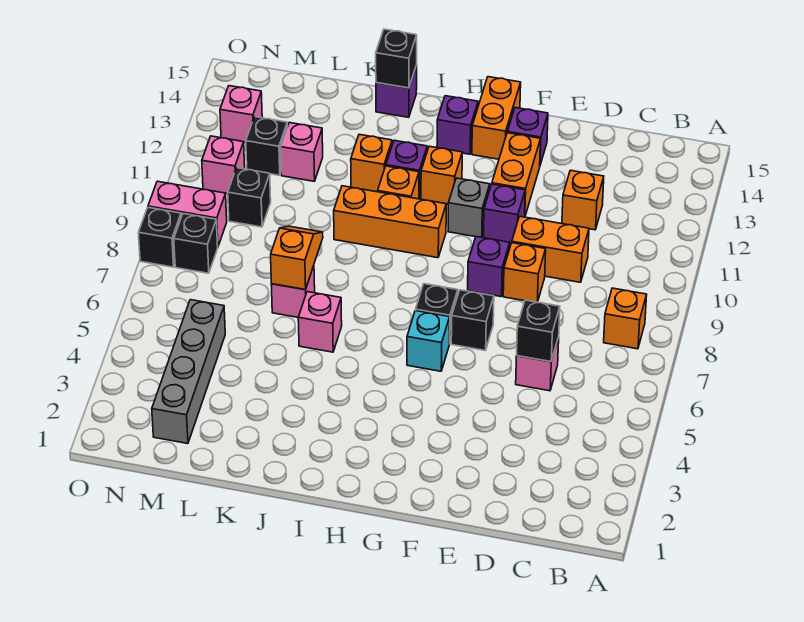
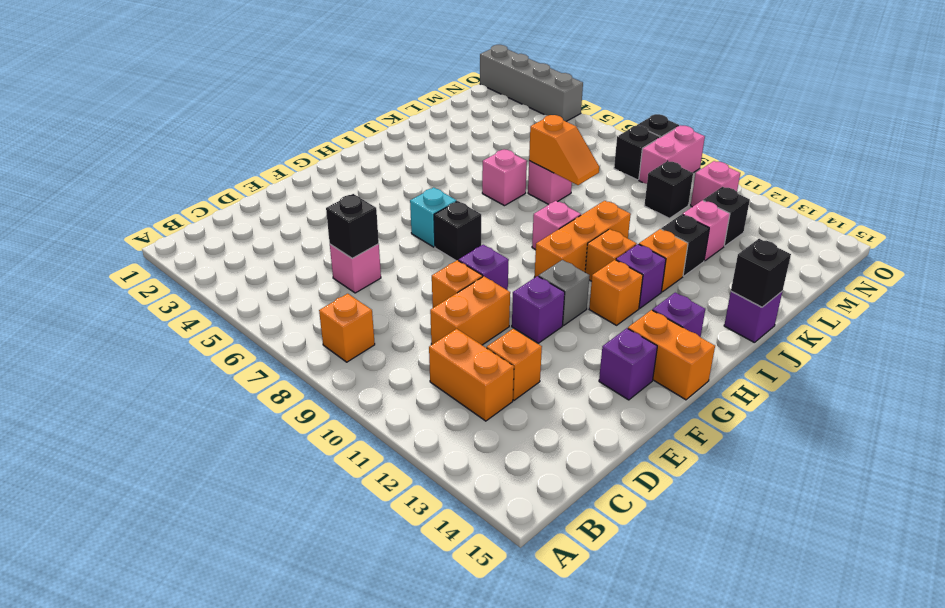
black brick F7 level 1 -> black brick K12 level 1
orange brick F12:F13 level 1 -> orange brick C11:C12 level 1
grey brick M2:M5 level 1 -> grey brick O1:O4 level 1
pink brick N13 level 1 -> pink brick I9 level 1

